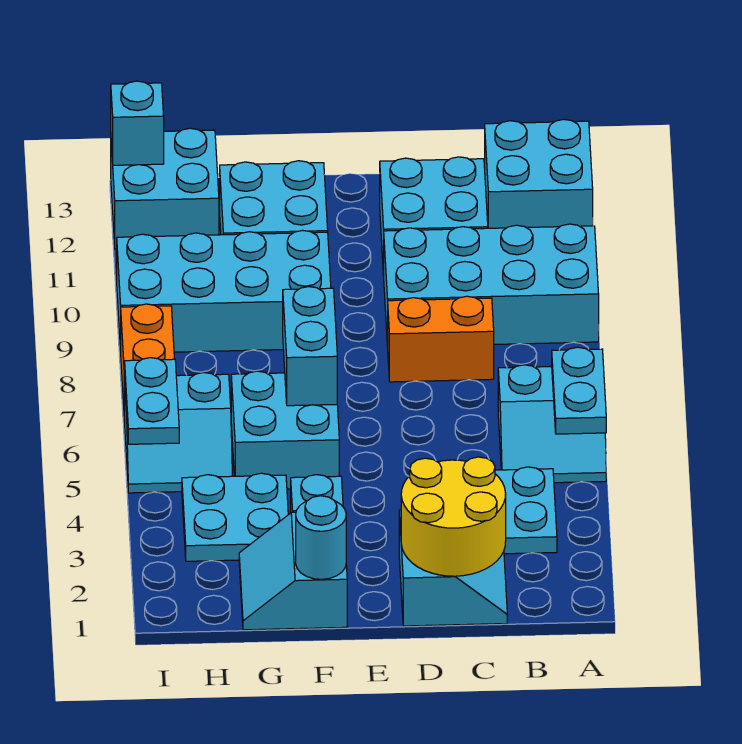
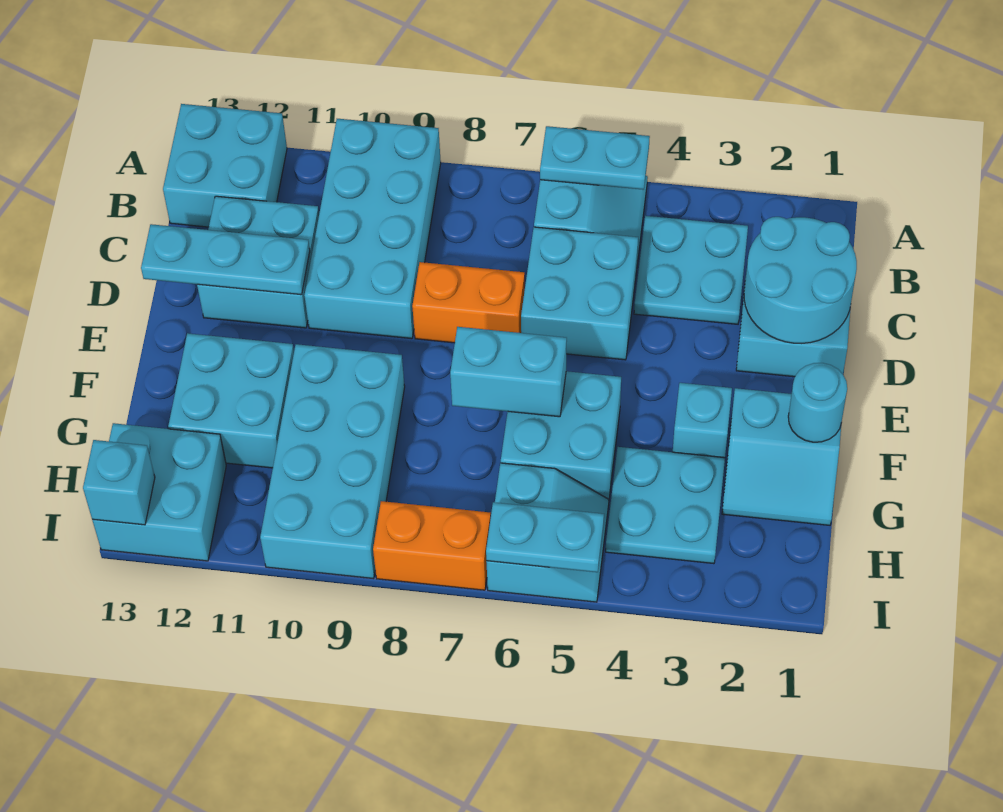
yellow round brick C1:D2 level 2 -> cyan round brick C1:D2 level 2
none -> cyan brick C5:D6 level 1
orange brick C8:D8 level 1 -> orange brick D7:D8 level 1
none -> cyan plate D11:D13 level 2

